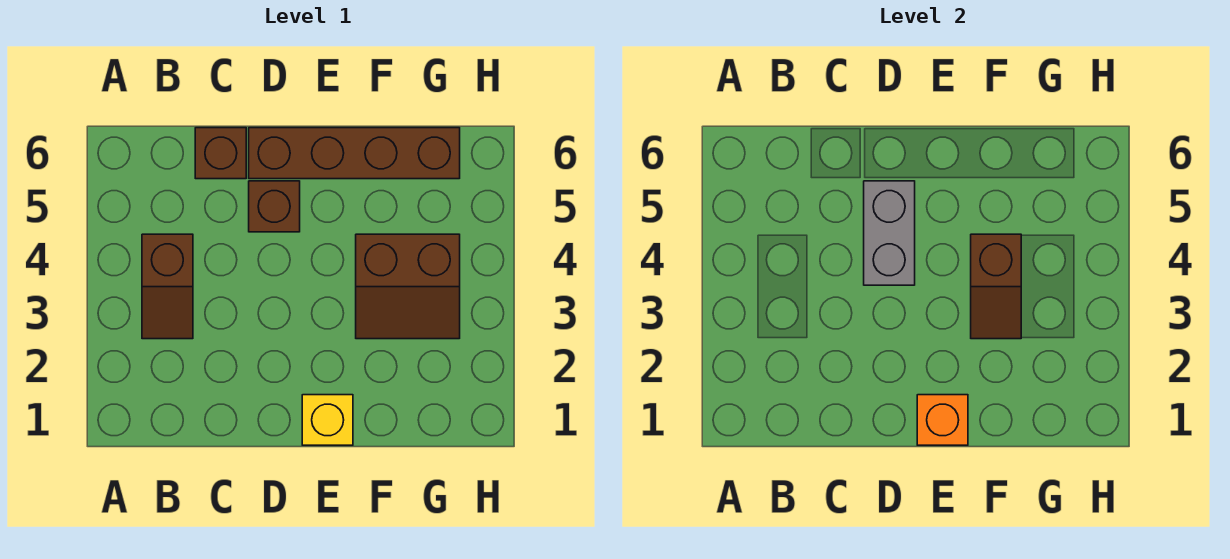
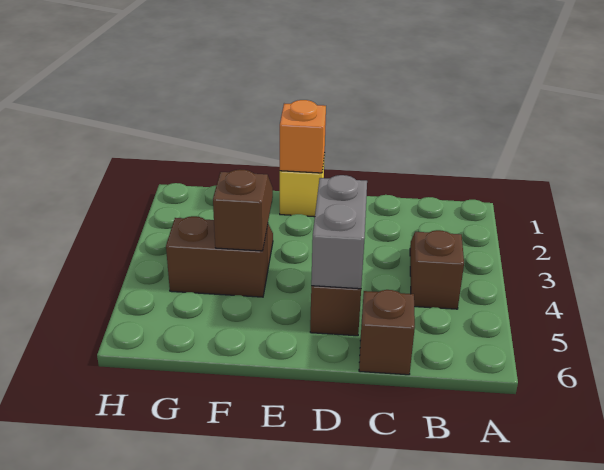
brown brick D6:G6 level 1 -> none

